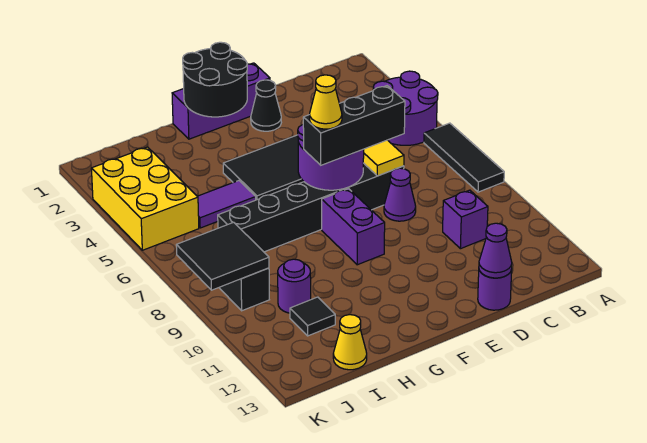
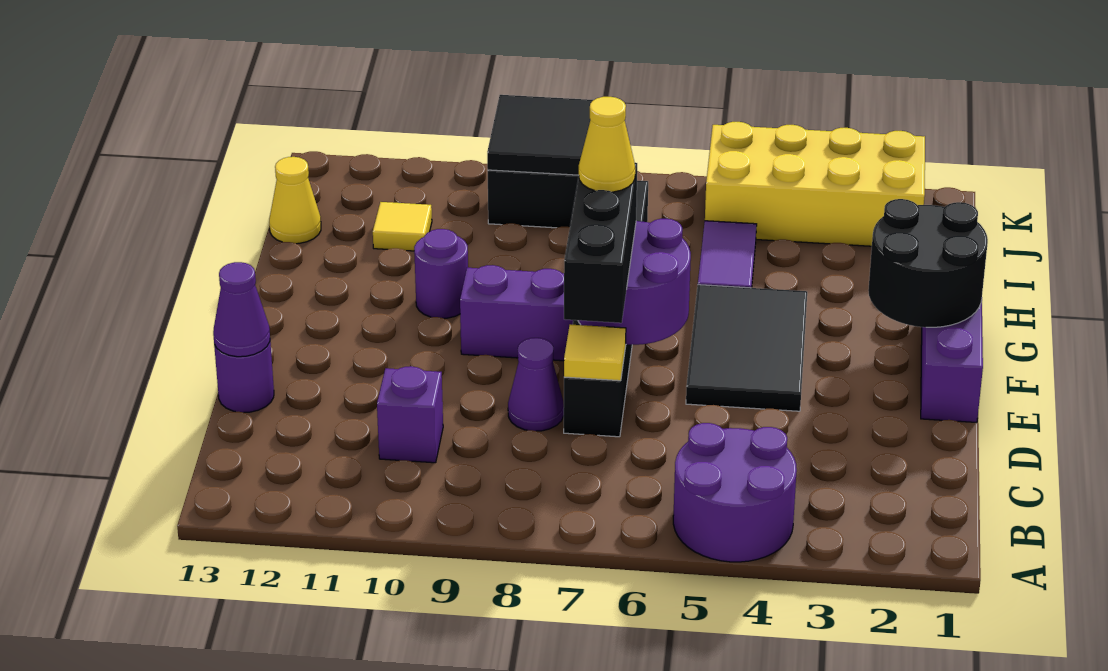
black tile A6:A8 level 1 -> none
black cone E2 level 1 -> none
purple round brick I10 level 1 -> purple round brick G10 level 1
black tile I11 level 1 -> yellow tile I11 level 1
yellow brick J3:K5 level 1 -> yellow brick J2:K5 level 1

